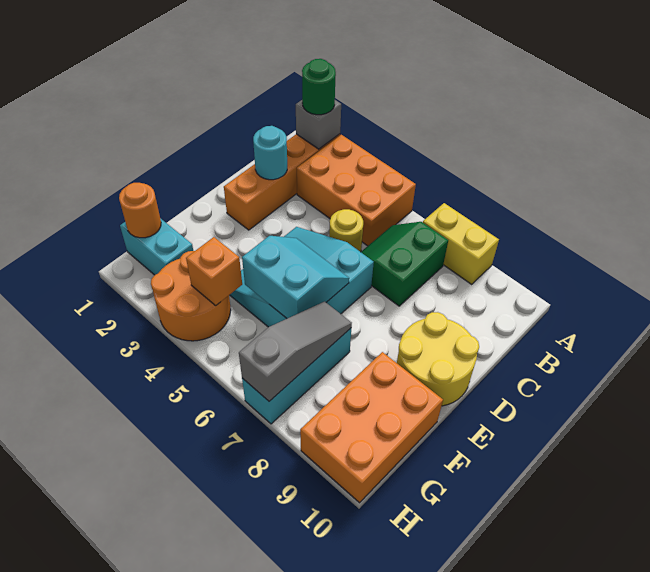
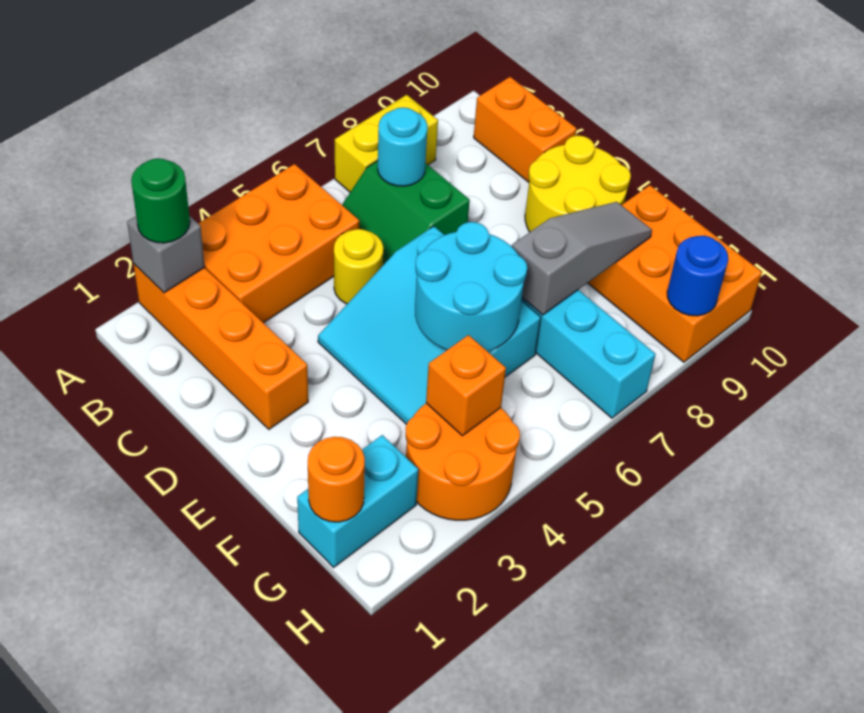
none -> orange brick B10:C10 level 1
cyan round brick C2 level 2 -> cyan round brick B7 level 2
cyan slope E5:F6 level 2 top F -> cyan round brick E5:F6 level 2
grey slope F7:H7 level 2 top H -> grey slope F7:F9 level 2 top 7
none -> blue round brick H9 level 2

